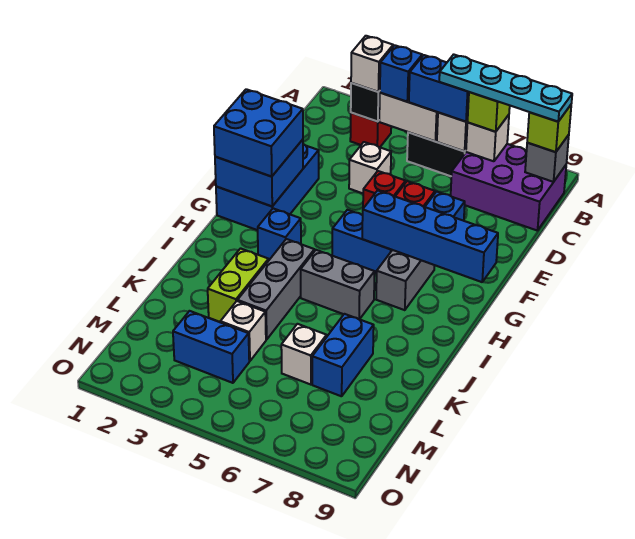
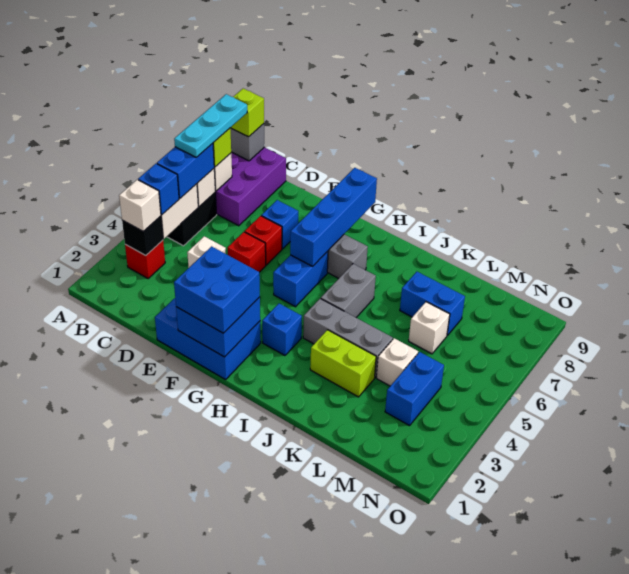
cyan plate B6:B9 level 4 -> cyan plate B6:B8 level 4

